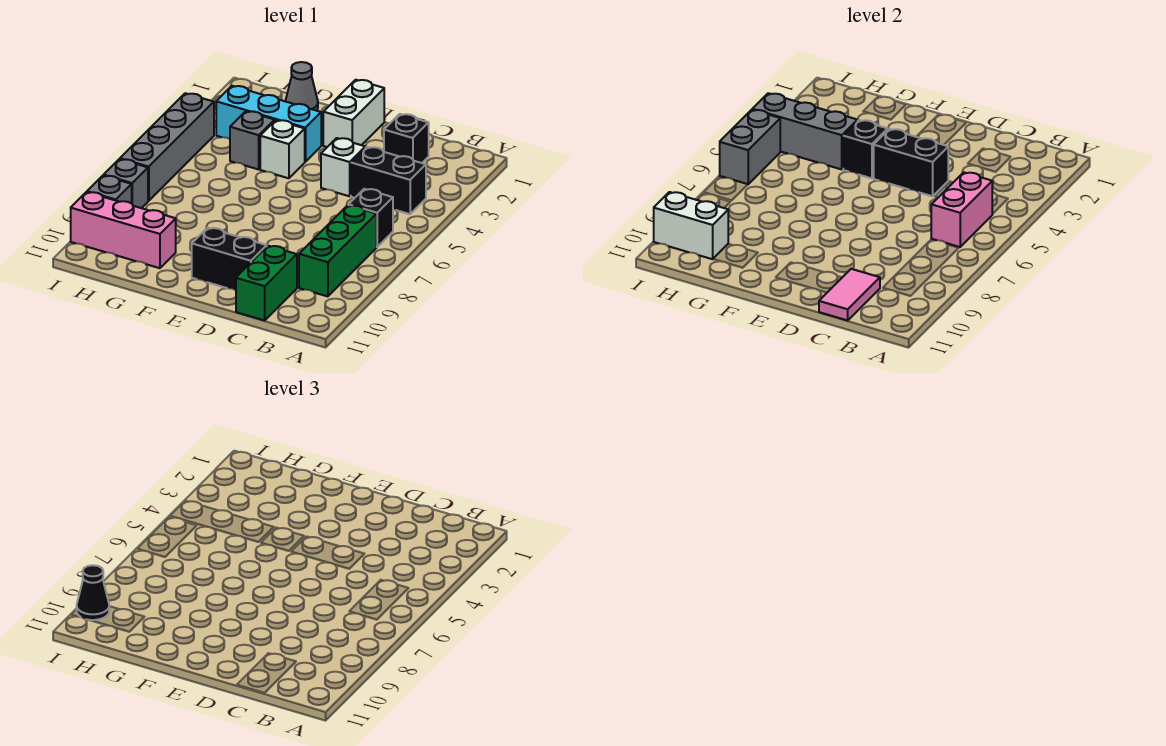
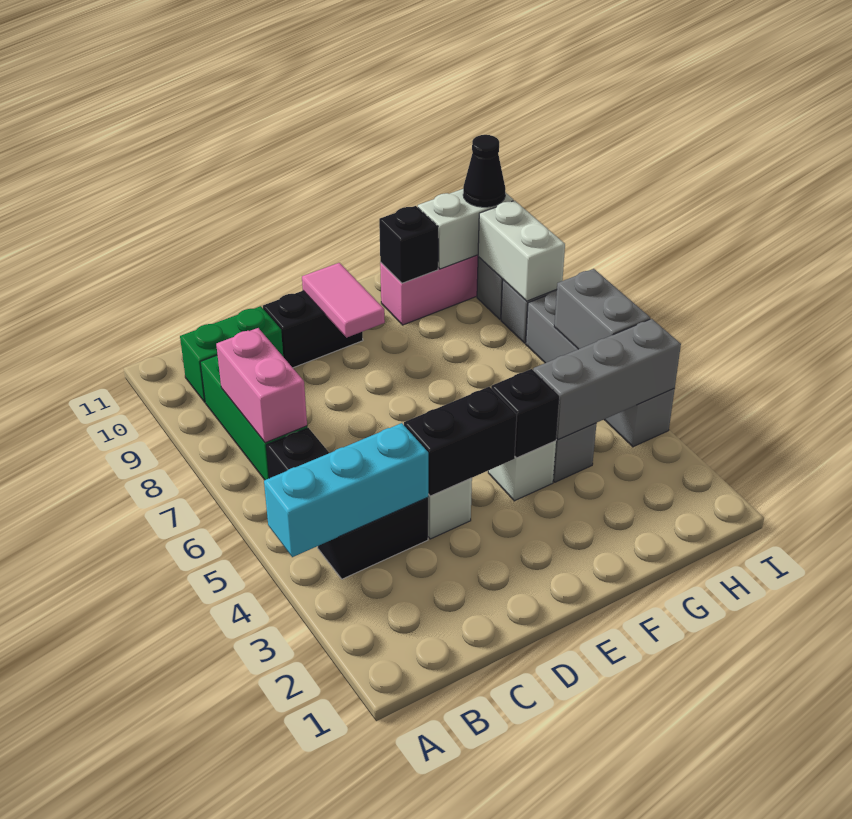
pink brick B5:B6 level 2 -> pink brick B7:B8 level 2
black brick C2 level 1 -> black brick G10 level 2
green brick C10:C11 level 1 -> green brick B10:C10 level 1
pink tile C10:C11 level 2 -> pink tile E9:E10 level 2
white brick E1:E2 level 1 -> white brick I8:I9 level 2
cyan brick F3:H3 level 1 -> cyan brick A4:C4 level 2
grey cone G1 level 1 -> none

